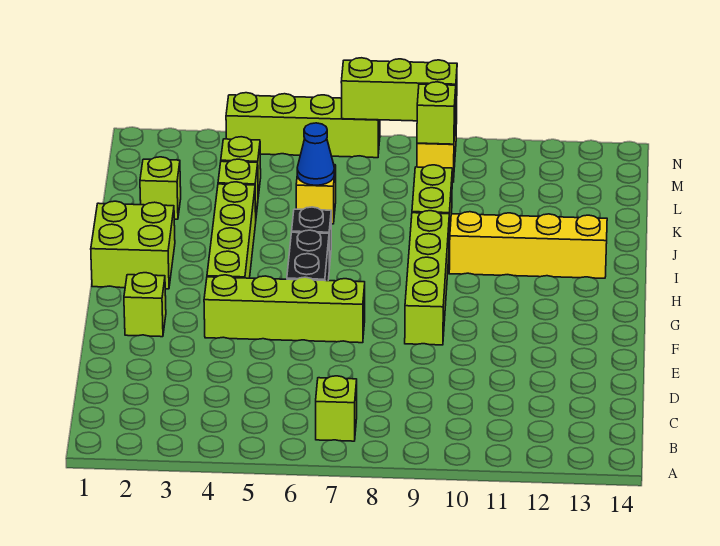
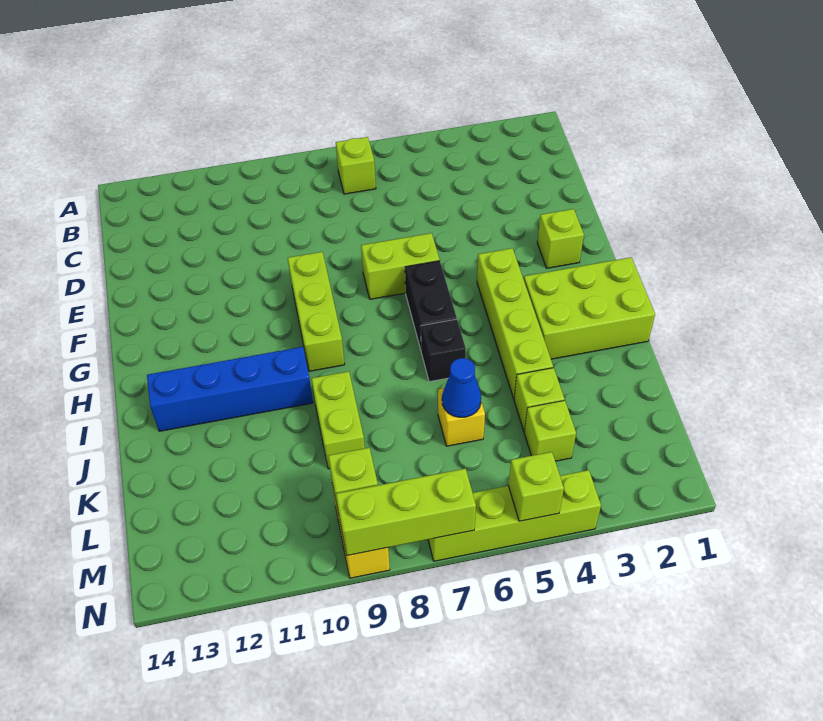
lime brick F4:F7 level 1 -> lime brick F6:F7 level 1
lime brick F9:I9 level 1 -> lime brick F9:H9 level 1
lime brick H1:I2 level 1 -> lime brick H1:I3 level 1
yellow brick I10:I13 level 1 -> blue brick I10:I13 level 1
lime brick K2 level 1 -> lime brick N5 level 2

